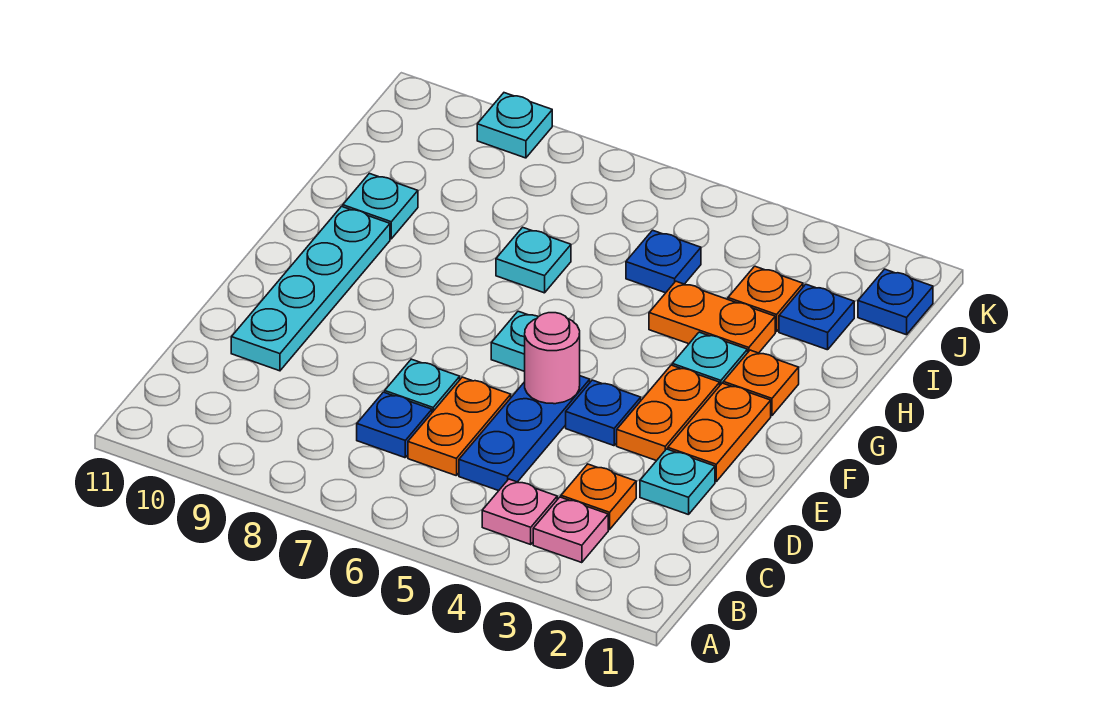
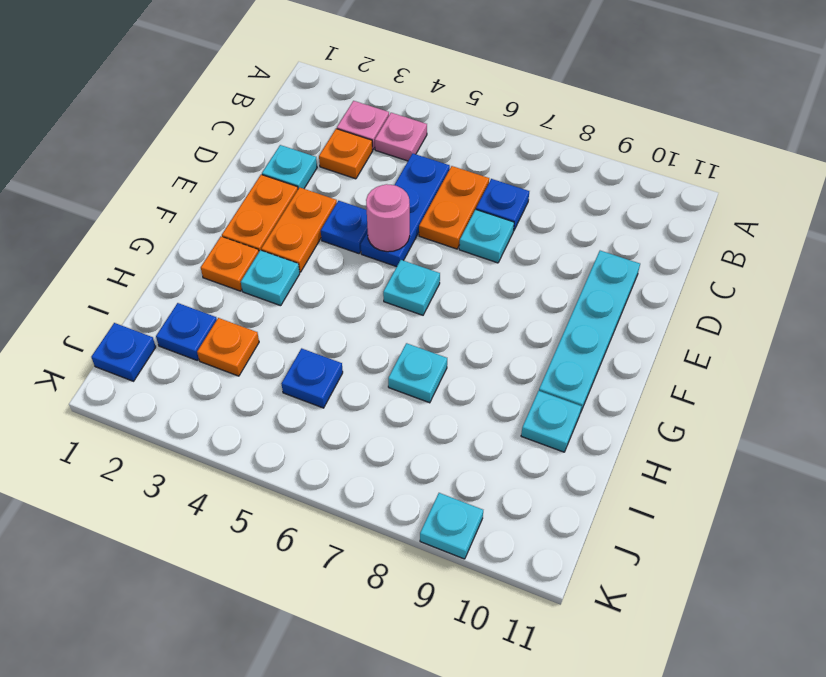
orange plate H3:H4 level 1 -> none

